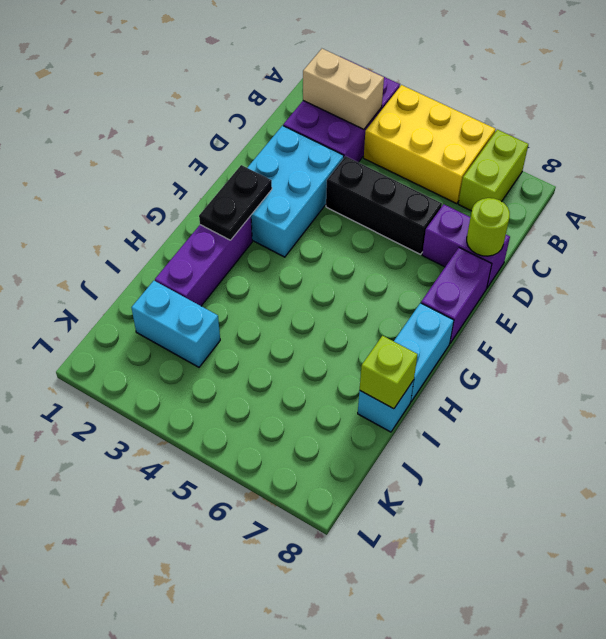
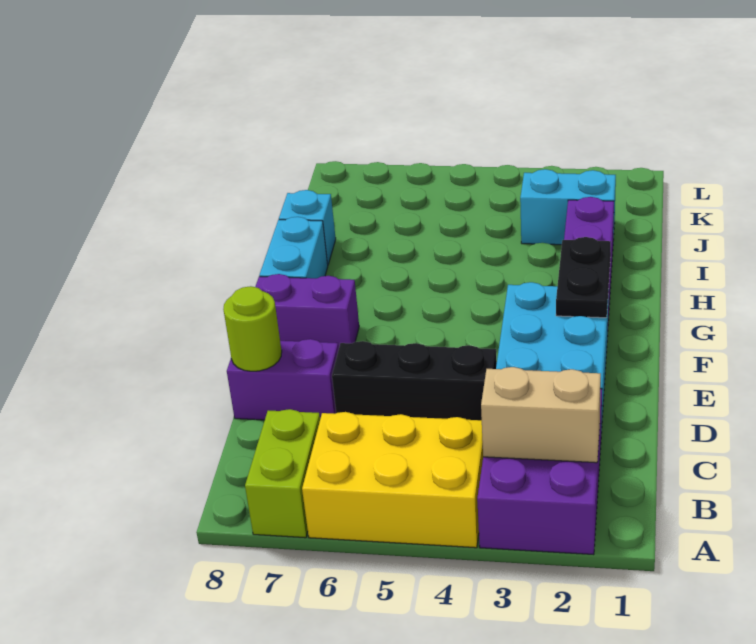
purple brick E8:F8 level 1 -> purple brick F7:F8 level 1
lime brick I8 level 2 -> none

